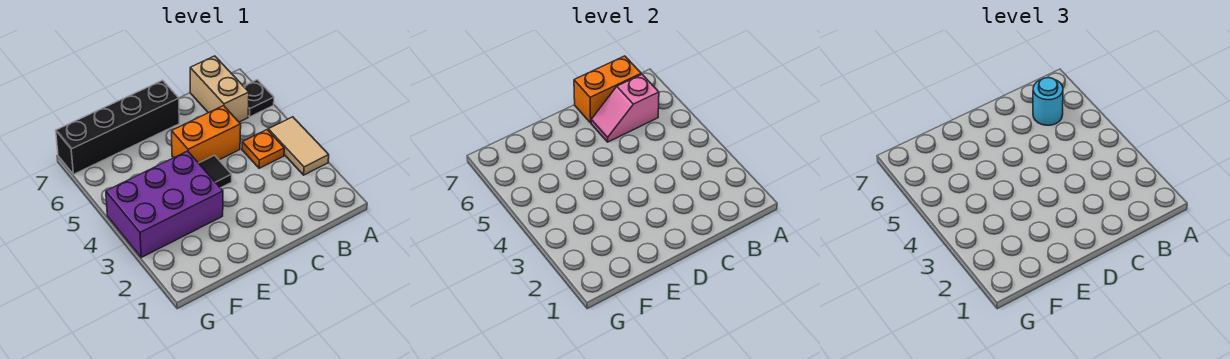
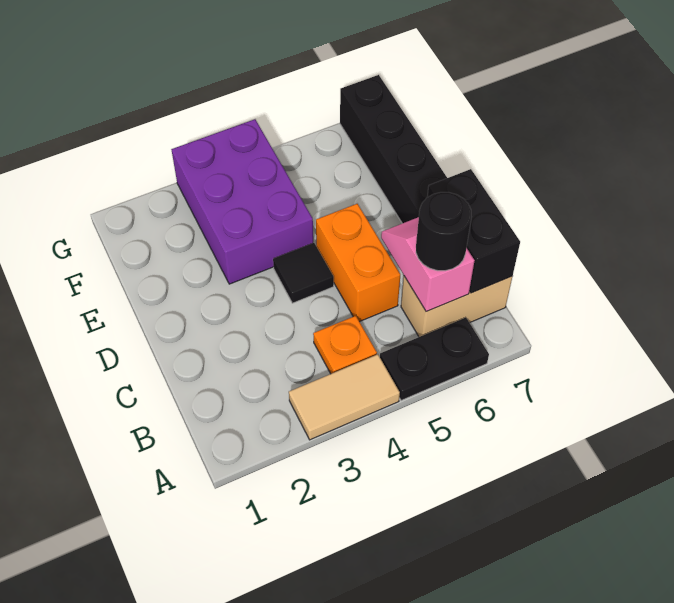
black plate A6 level 1 -> black plate A5:A6 level 1
cyan round brick B6 level 3 -> black round brick B6 level 3
orange brick B7:C7 level 2 -> black brick B7:C7 level 2

